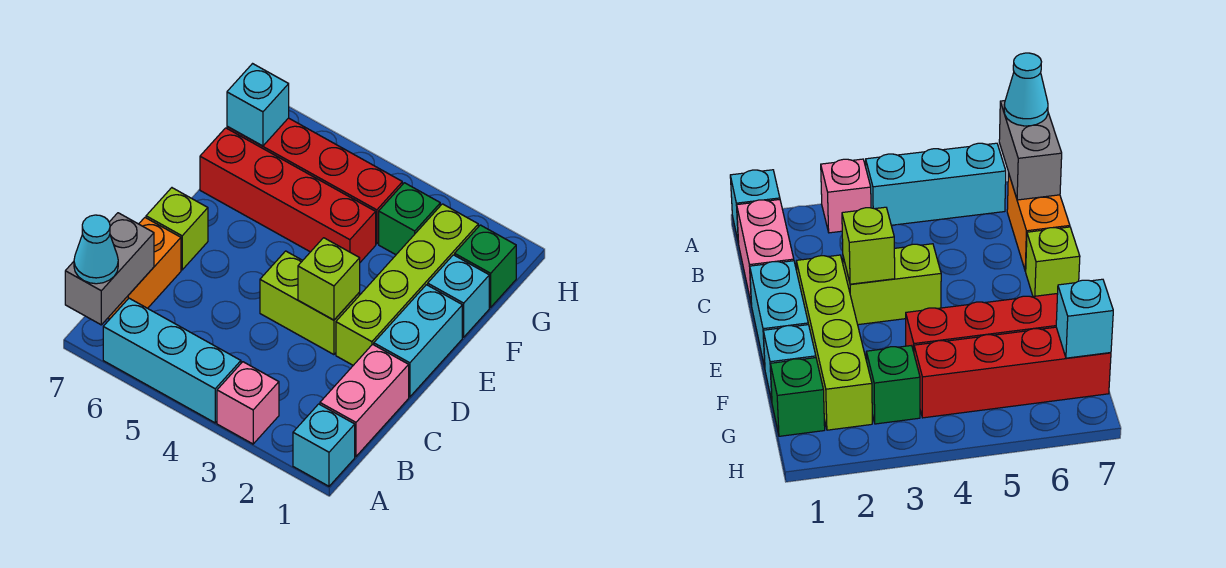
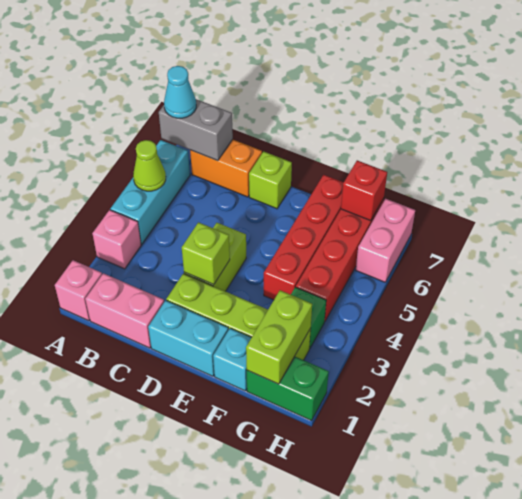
cyan brick A1 level 1 -> pink brick A1 level 1
none -> lime cone A5 level 2
green brick G1 level 1 -> green brick G1:H1 level 1
none -> lime brick G1:G2 level 2
cyan brick G7 level 2 -> red brick G7 level 2
none -> pink brick H6:H7 level 1

